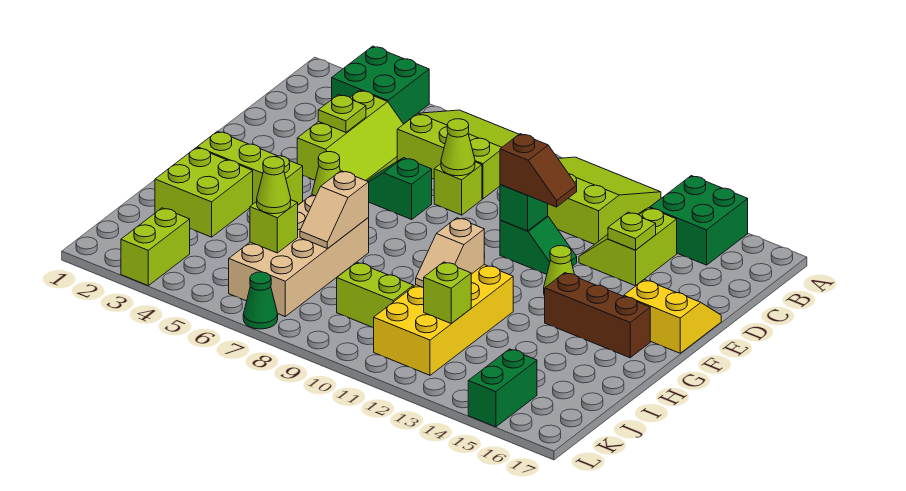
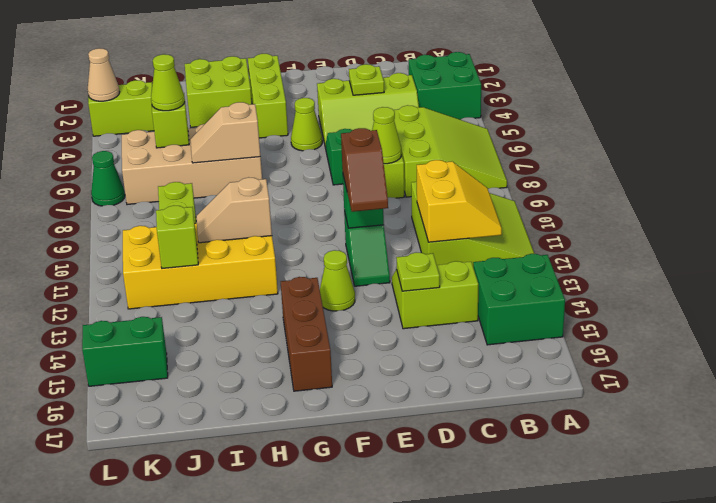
yellow slope E16:F17 level 1 top F -> yellow slope B11:C12 level 2 top C
none -> tan cone L3 level 2

